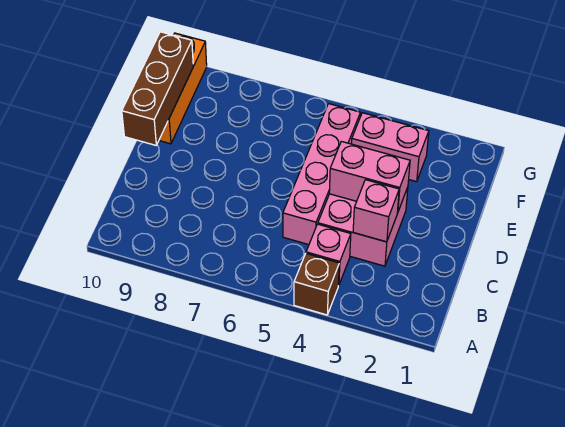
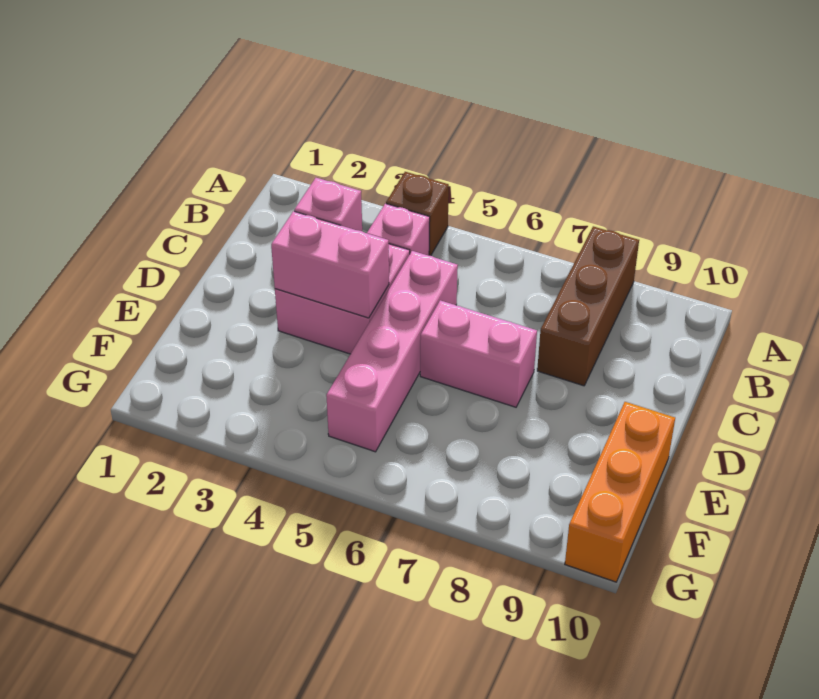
brown brick D10:F10 level 2 -> brown brick A8:C8 level 1
pink brick F3:F4 level 1 -> pink brick D6:D7 level 1

